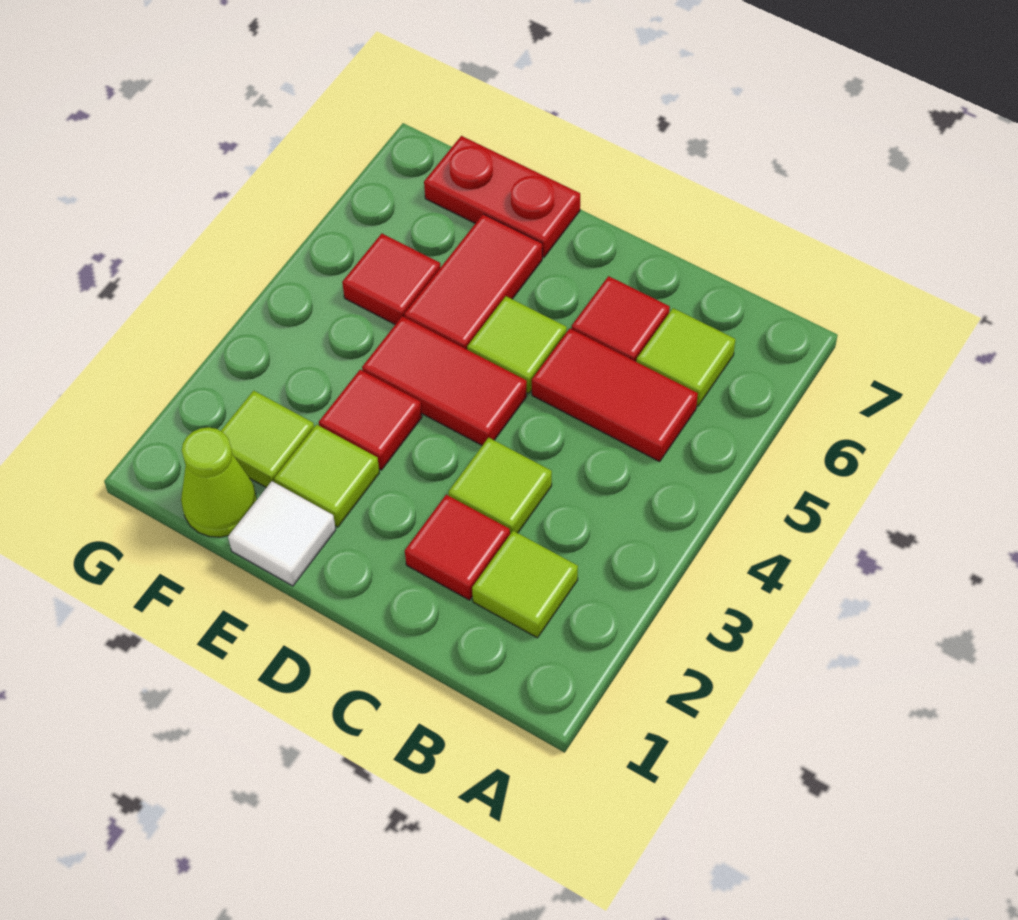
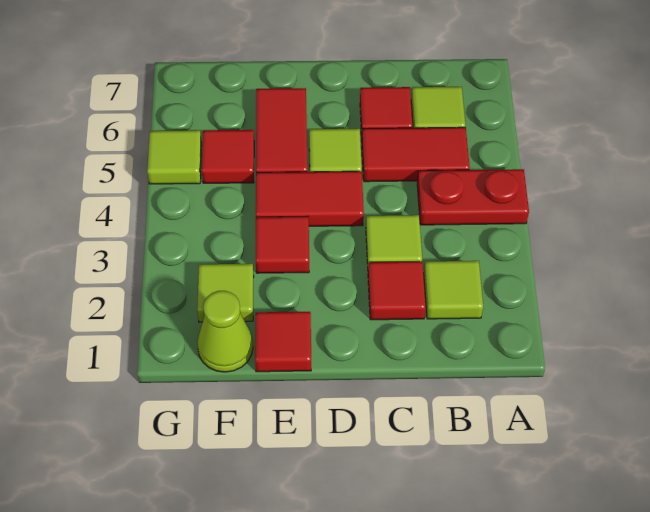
white tile E1 level 1 -> red tile E1 level 1
lime tile E2 level 1 -> lime tile G5 level 1
red plate E7:F7 level 1 -> red plate A4:B4 level 1

